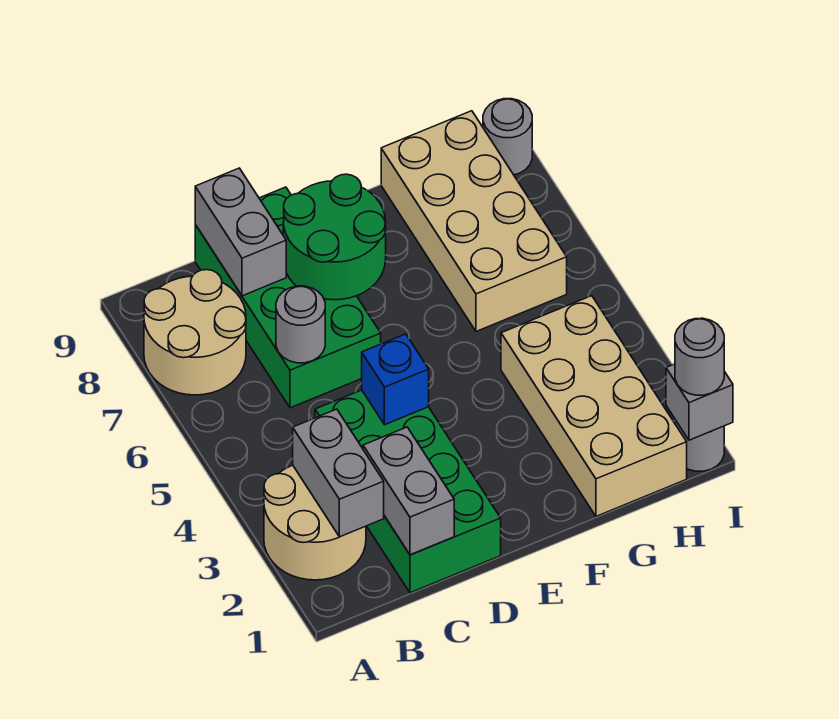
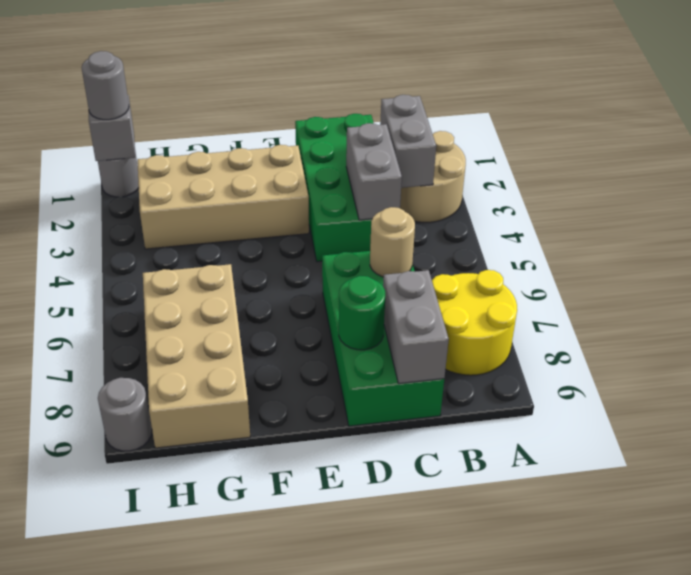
tan round brick A7:B8 level 1 -> yellow round brick A7:B8 level 1
grey brick C1:C2 level 2 -> grey brick C3:C4 level 2
grey round brick C6 level 2 -> tan round brick C6 level 2
blue brick D4 level 2 -> none
green round brick D7:E8 level 2 -> green round brick D8 level 2
tan brick G1:H4 level 1 -> tan brick E2:H3 level 1

